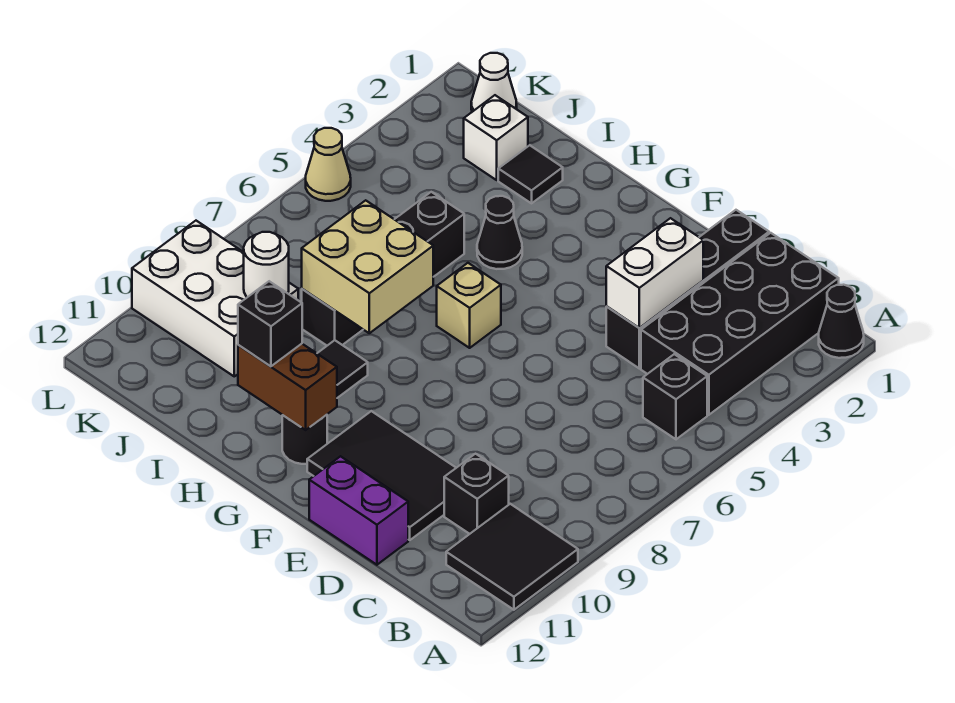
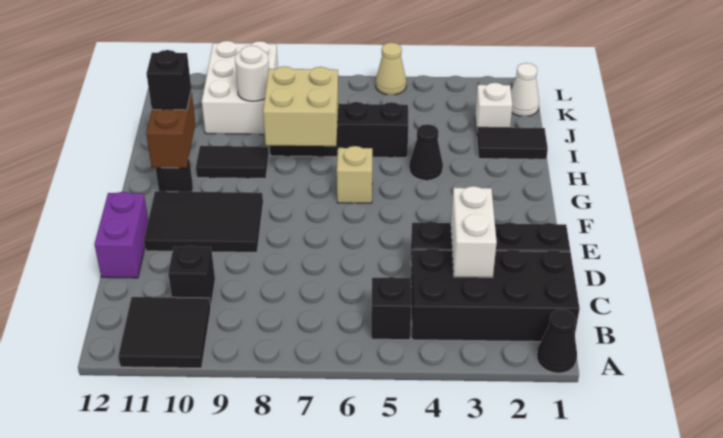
white brick D3:D4 level 2 -> white brick C3:D3 level 2
black tile D10:F11 level 1 -> black tile E9:F11 level 1
black tile I2 level 1 -> black tile I1:I2 level 1

